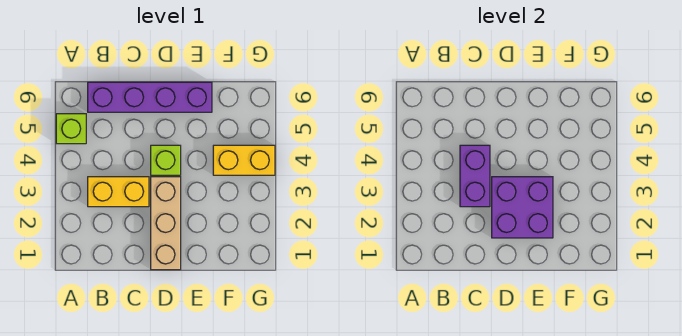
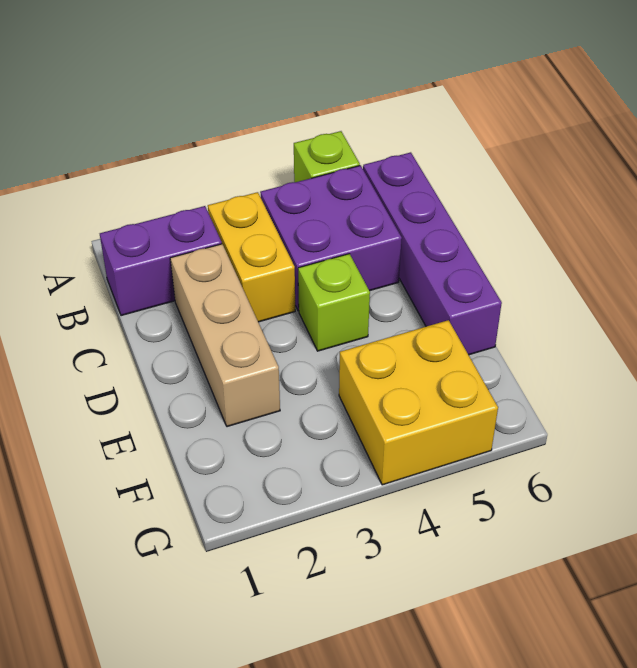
purple brick C3:C4 level 2 -> purple brick B1:B2 level 1
tan brick D1:D3 level 1 -> tan brick C2:E2 level 1
purple brick D2:E3 level 2 -> purple brick B4:C5 level 1
yellow brick F4:G4 level 1 -> yellow brick F4:G5 level 1

